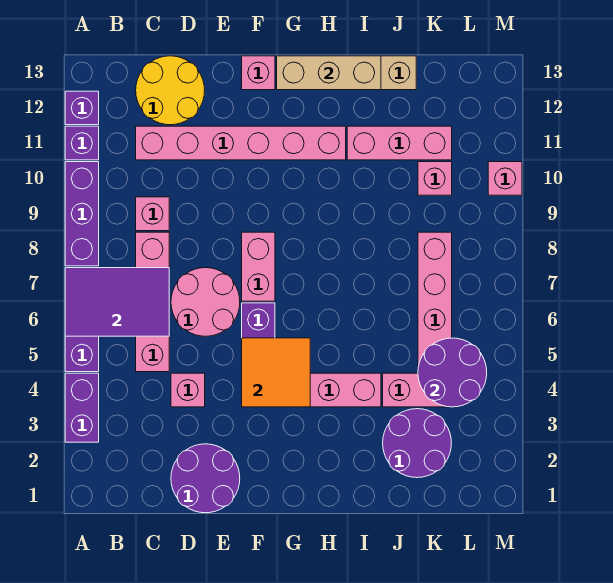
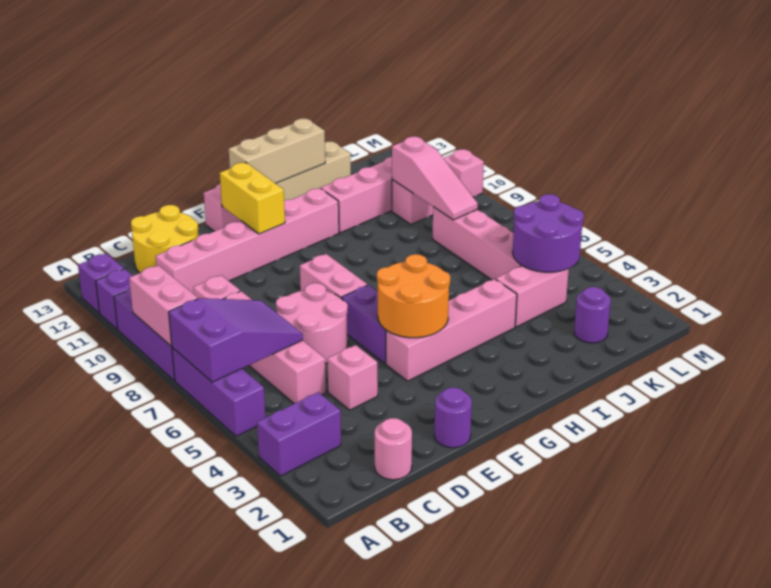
purple brick A3:A4 level 1 -> purple brick A3:B3 level 1
purple tile A6:C7 level 2 -> purple slope A6:C7 level 2 top A
none -> pink brick A8:A9 level 2
none -> pink round brick C1 level 1
purple round brick D1:E2 level 1 -> purple round brick E1 level 1
orange tile F4:G5 level 2 -> orange round brick F4:G5 level 2
none -> yellow brick F11:F12 level 2
purple round brick J2:K3 level 1 -> purple round brick K2 level 1
none -> pink slope K8:K10 level 2 top 10

